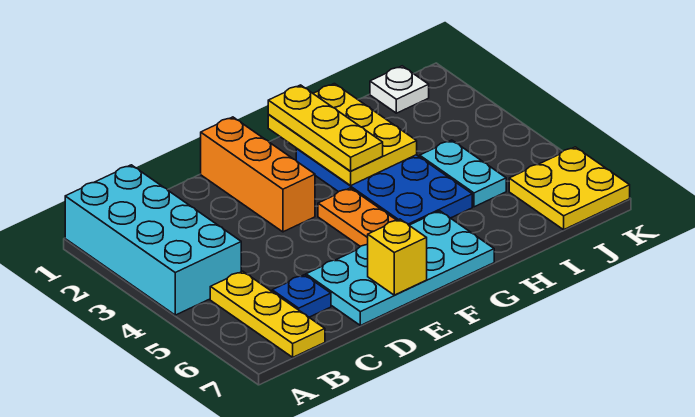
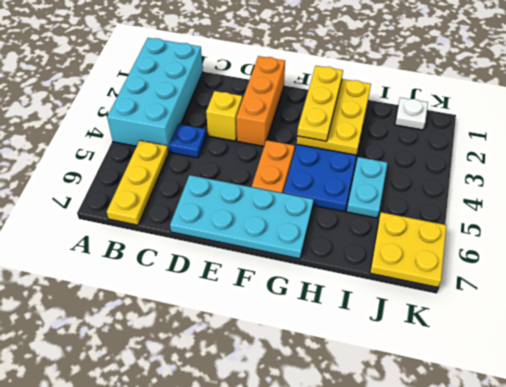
blue plate C6 level 1 -> blue plate C4 level 1
yellow brick E7 level 2 -> yellow brick D3 level 1

